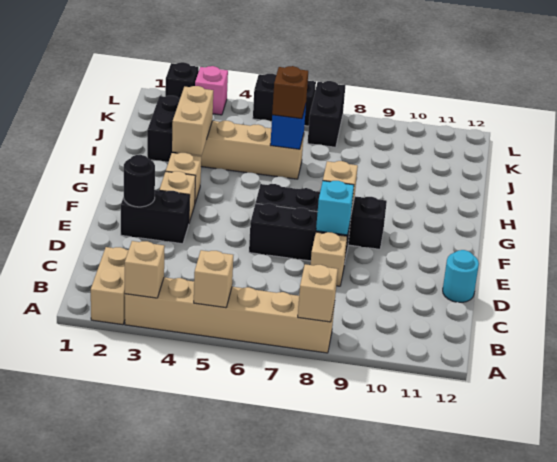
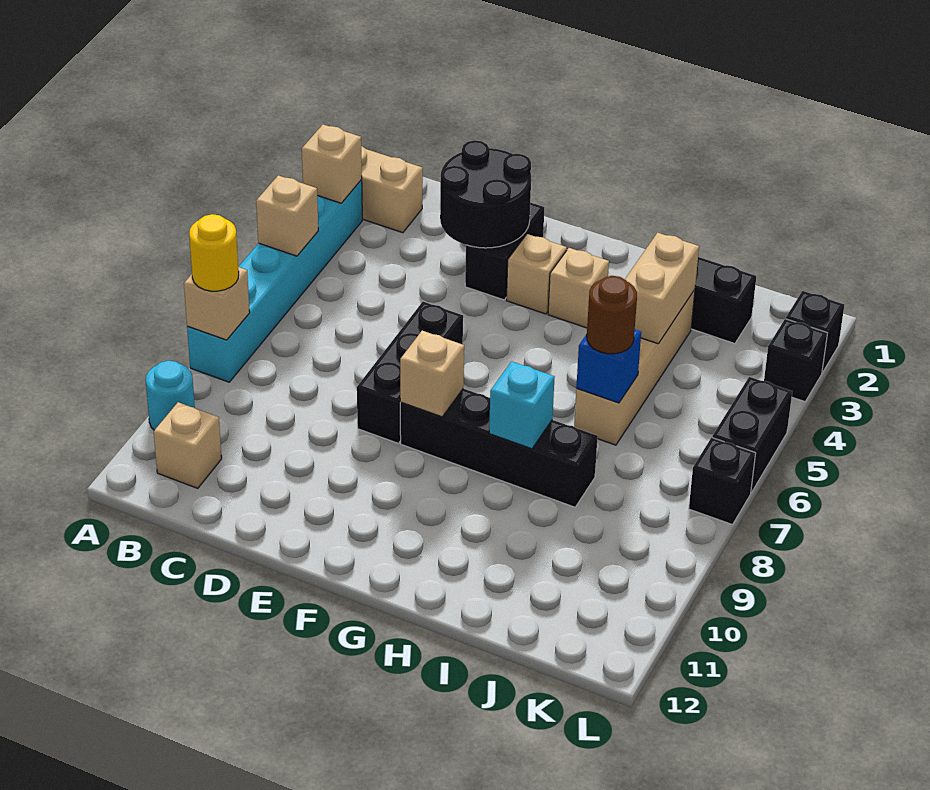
tan brick A3:A8 level 1 -> cyan brick A3:A8 level 1
none -> yellow round brick A8 level 3
tan brick D8 level 1 -> tan brick B11 level 1
cyan round brick D12 level 1 -> cyan round brick A10 level 1
black round brick E2 level 2 -> black round brick D2:E3 level 2
cyan brick E8 level 2 -> cyan brick H8 level 2
black brick F6:F9 level 1 -> black brick F8:I8 level 1
tan brick H3:I3 level 2 -> tan brick I3:I4 level 2
brown brick I6 level 3 -> brown round brick I6 level 3
black brick K7:L7 level 1 -> black brick L7 level 1
pink brick L3 level 1 -> black brick L3 level 1

